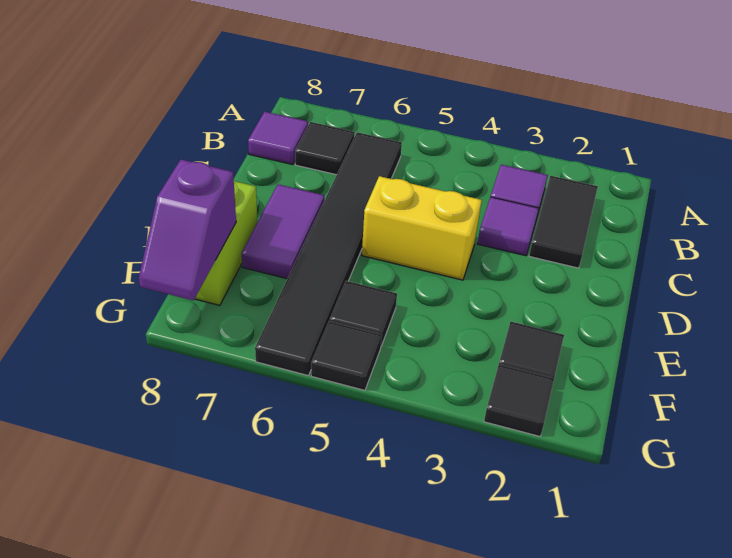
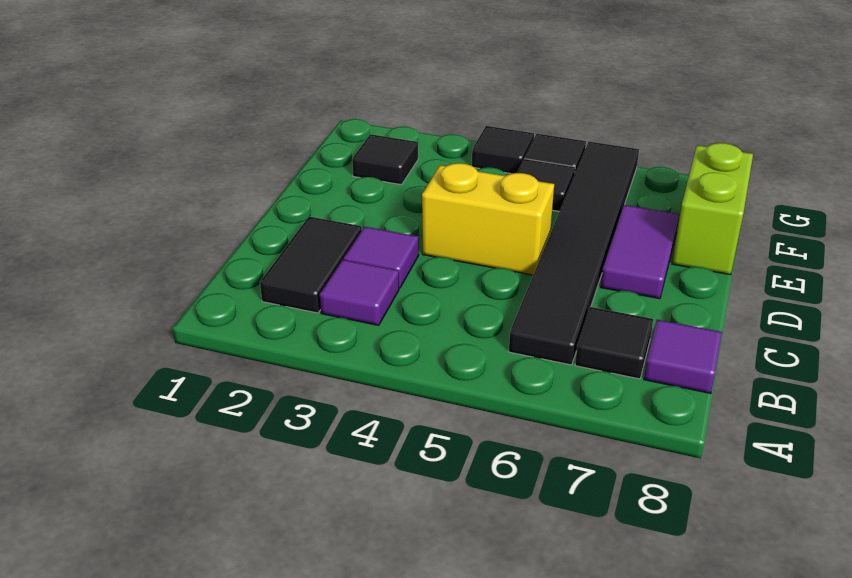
purple slope F8:G8 level 2 top F -> none
black tile G2 level 1 -> black tile G4 level 1

